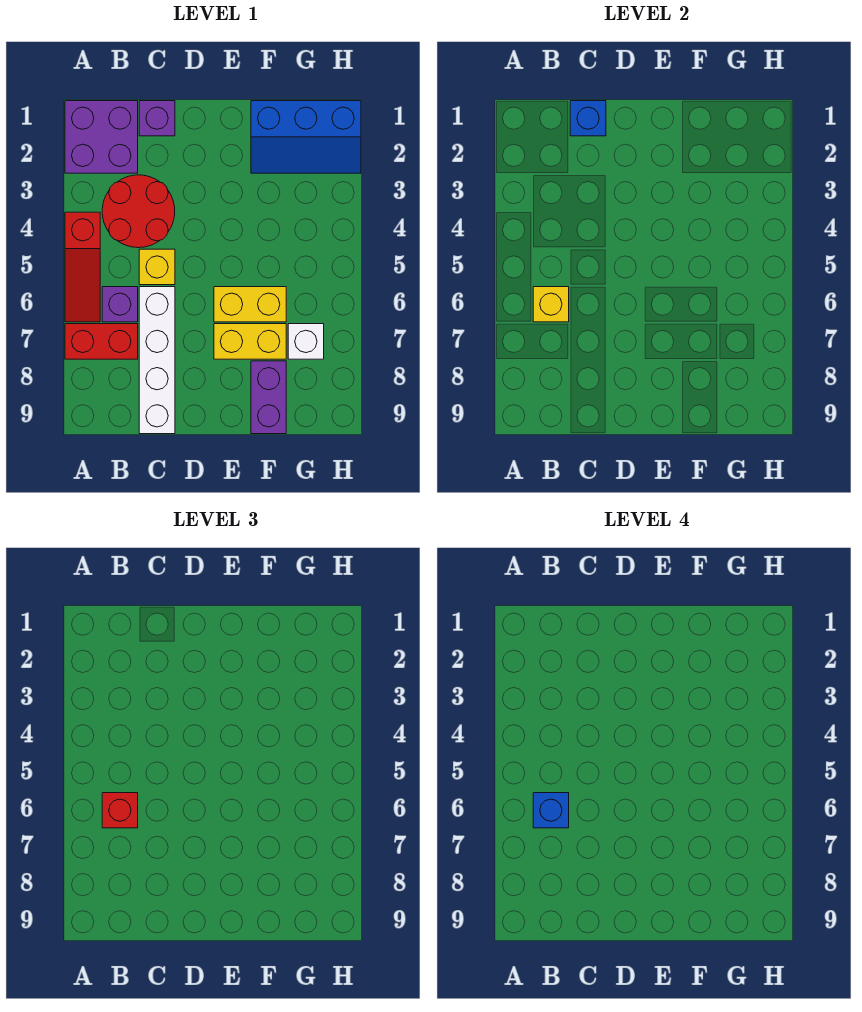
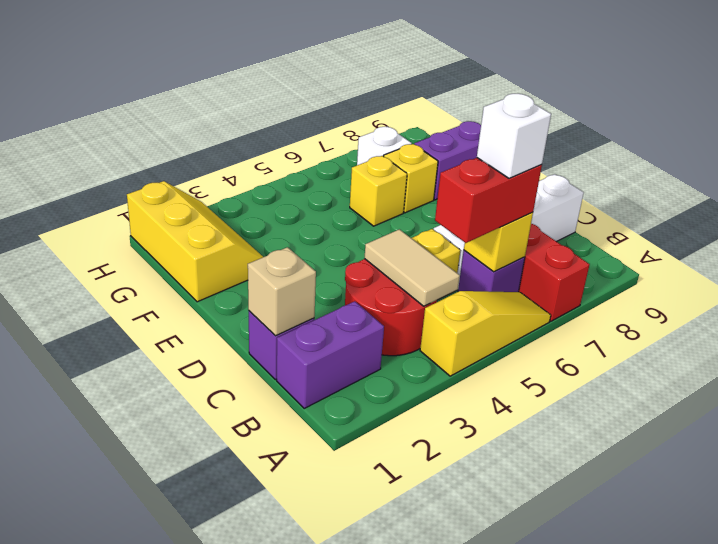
purple brick A1:B2 level 1 -> purple brick B1:B2 level 1
red slope A4:A6 level 1 top 4 -> yellow slope A4:A6 level 1 top 4
none -> tan tile B4:C4 level 2
red brick B6 level 3 -> red brick B5:B6 level 3
blue brick B6 level 4 -> white brick B6 level 4
blue brick C1 level 2 -> tan brick C1 level 2
yellow brick E6:F6 level 1 -> yellow brick F6 level 1
yellow brick E7:F7 level 1 -> yellow brick F7 level 1
blue slope F1:H2 level 1 top 1 -> yellow slope F1:H2 level 1 top 1

